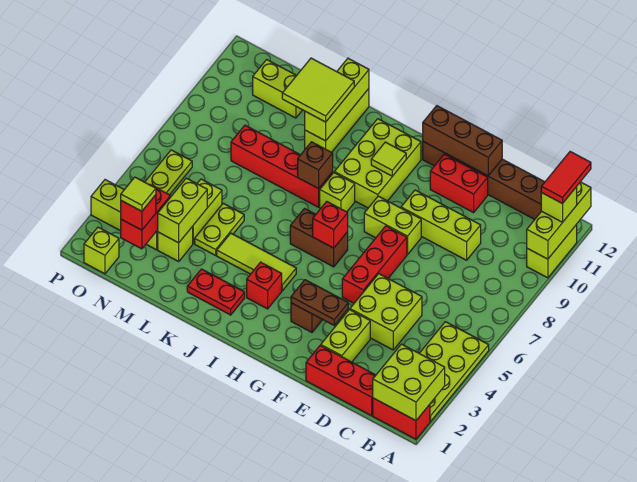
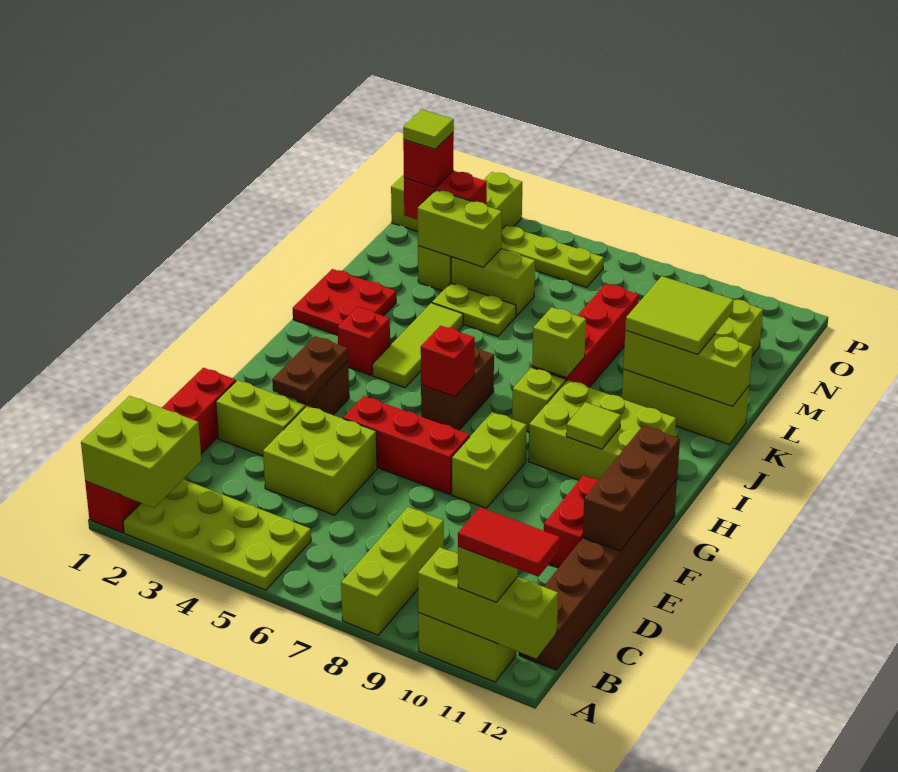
lime brick D9:F9 level 1 -> lime brick A8:C8 level 1
red plate J2:K2 level 1 -> red plate J1:K2 level 1
brown brick J8 level 2 -> lime brick J8 level 2

